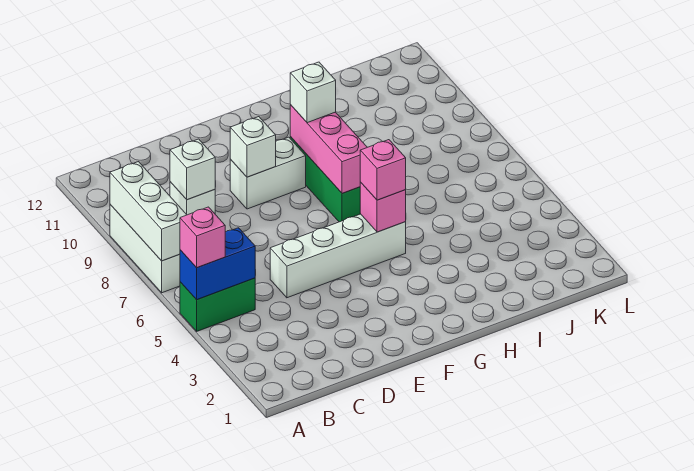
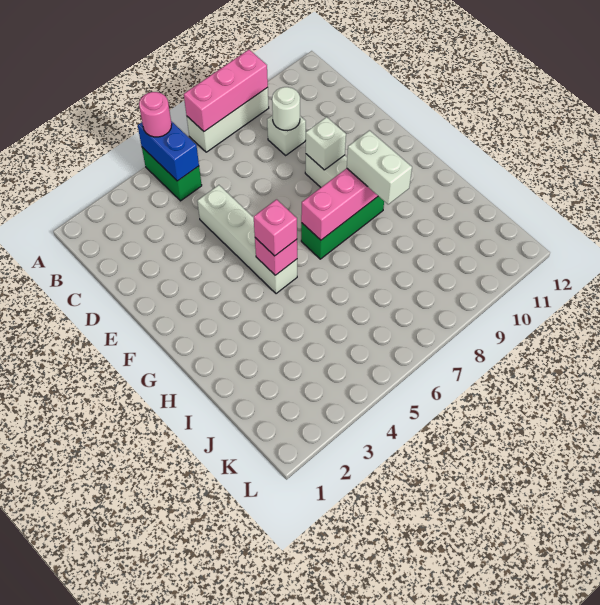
pink brick A5 level 3 -> pink round brick A5 level 3
white brick A7:A9 level 2 -> pink brick A7:A9 level 2
white brick C9 level 2 -> white round brick C9 level 2
white brick G9 level 3 -> white brick G9:H9 level 3

